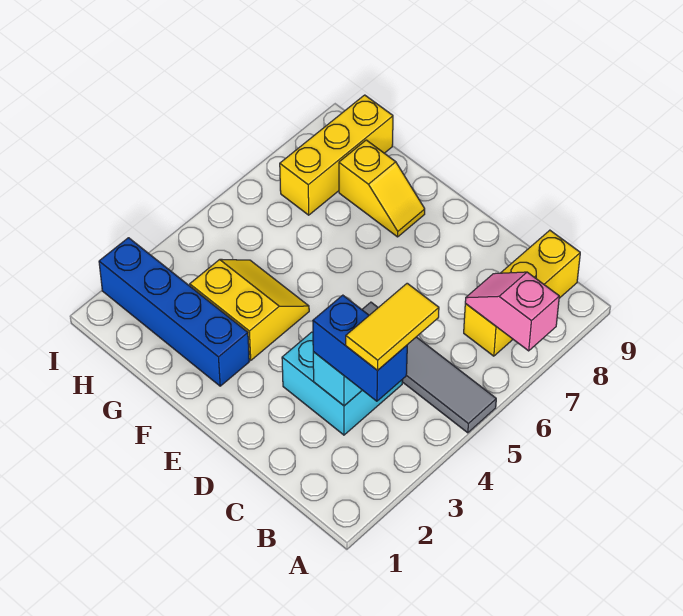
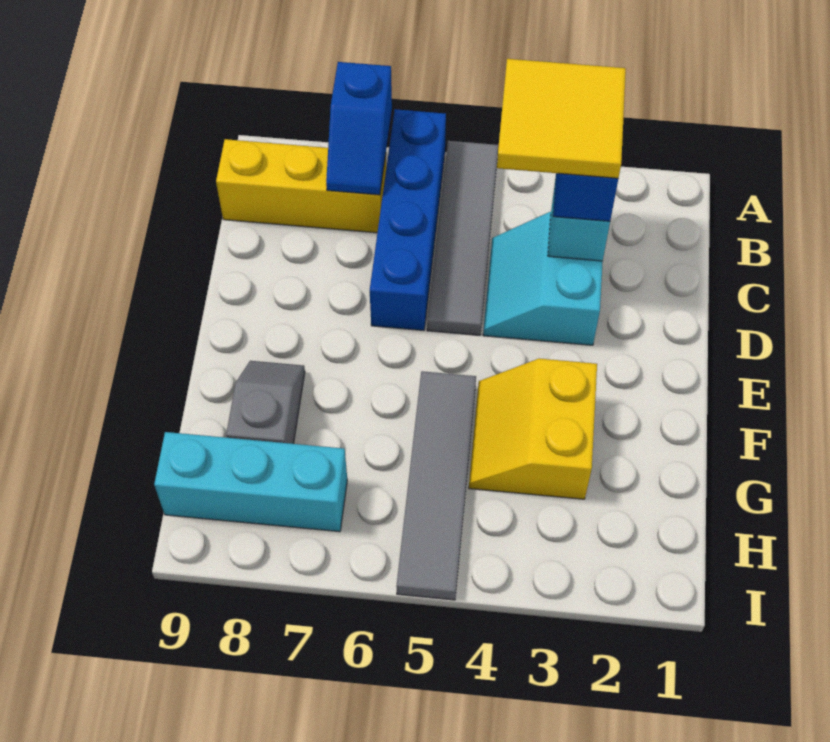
pink slope A7:B7 level 2 top A -> blue slope A7:B7 level 2 top A
yellow tile B3:B4 level 4 -> yellow tile B3:C4 level 4
blue brick F2:I2 level 1 -> blue brick A6:D6 level 1
none -> grey tile F5:I5 level 1
yellow slope F8:G8 level 1 top G -> grey slope F8:G8 level 1 top G
yellow brick H7:H9 level 1 -> cyan brick H7:H9 level 1

